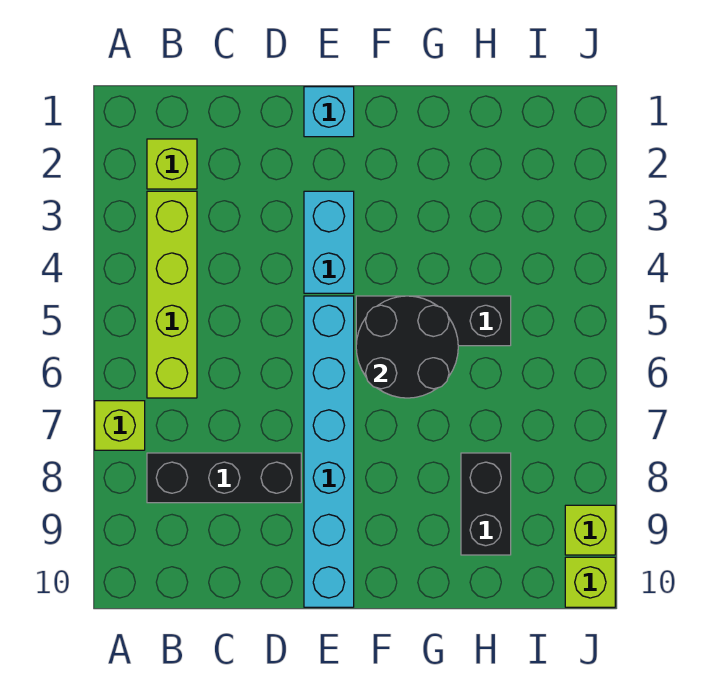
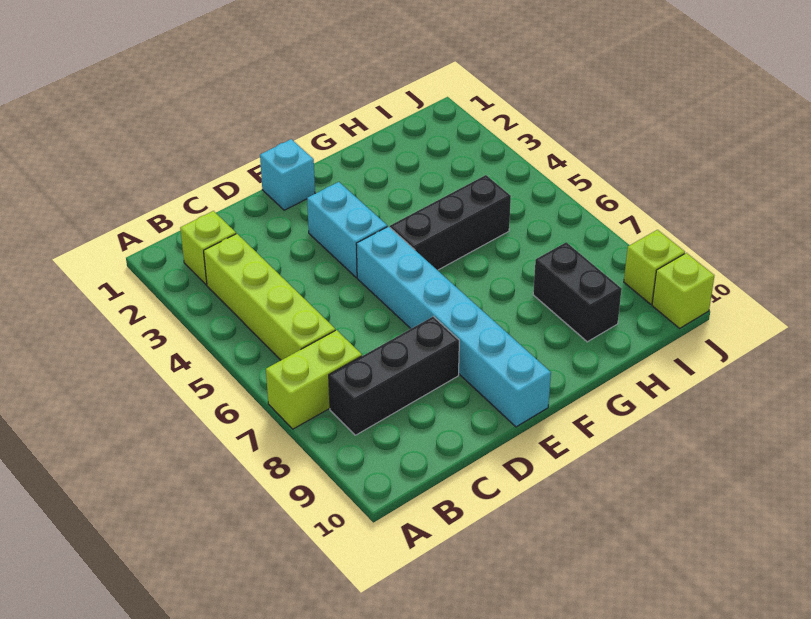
lime brick A7 level 1 -> lime brick A7:B7 level 1
black round brick F5:G6 level 2 -> none

